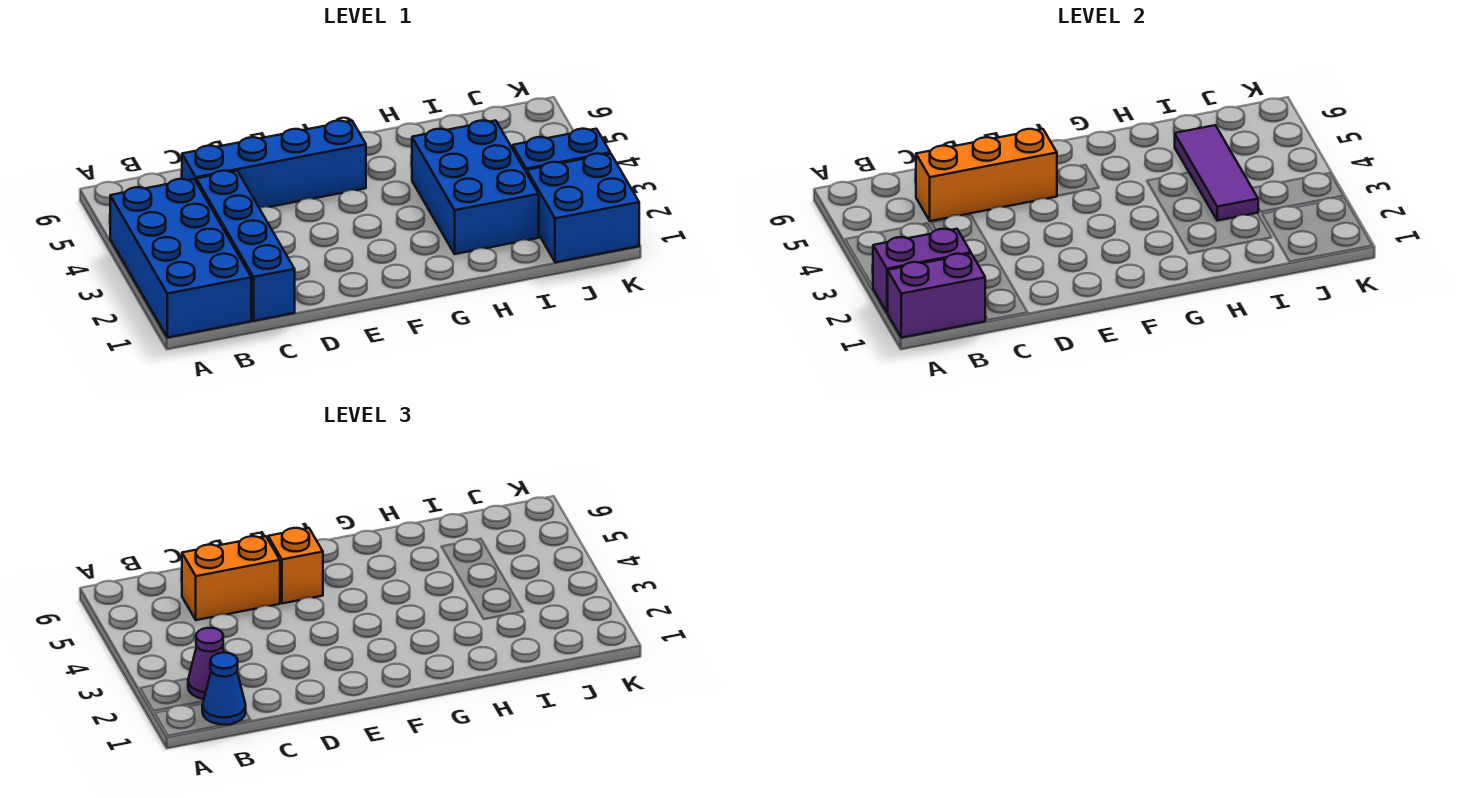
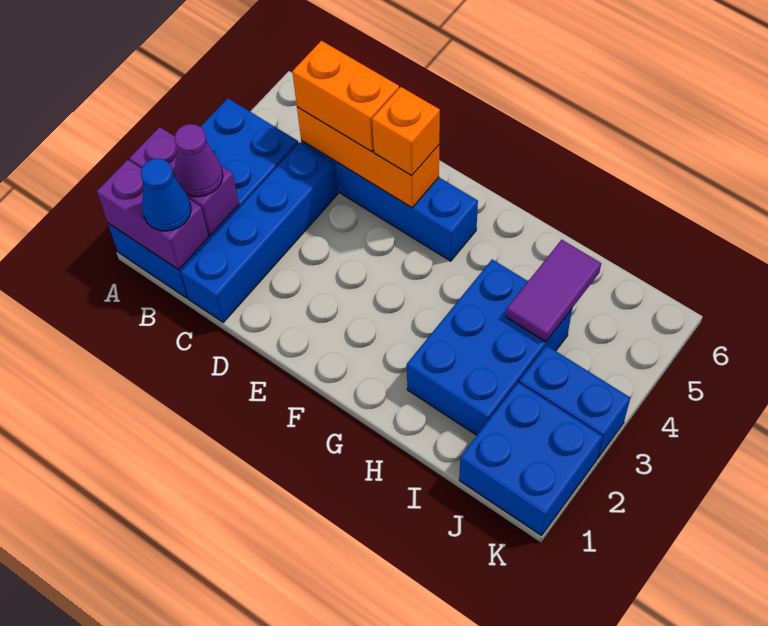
purple tile I3:I5 level 2 -> purple tile I4:I5 level 2

